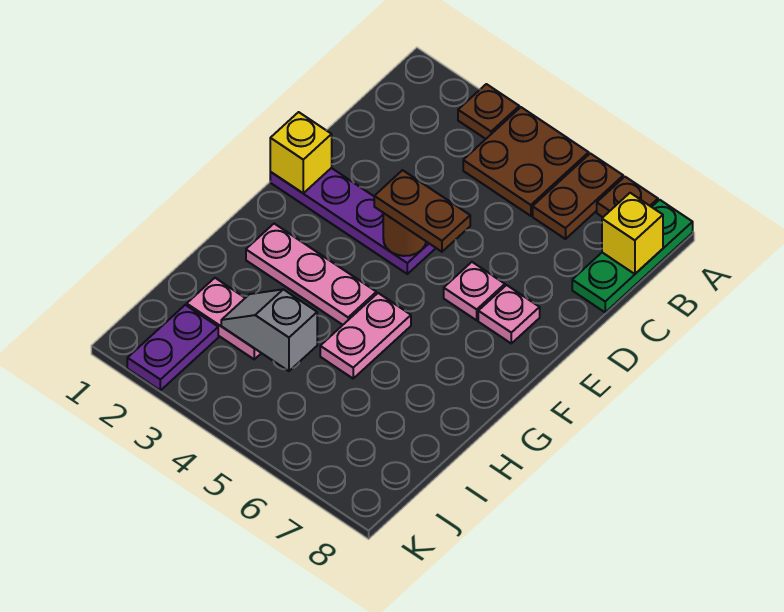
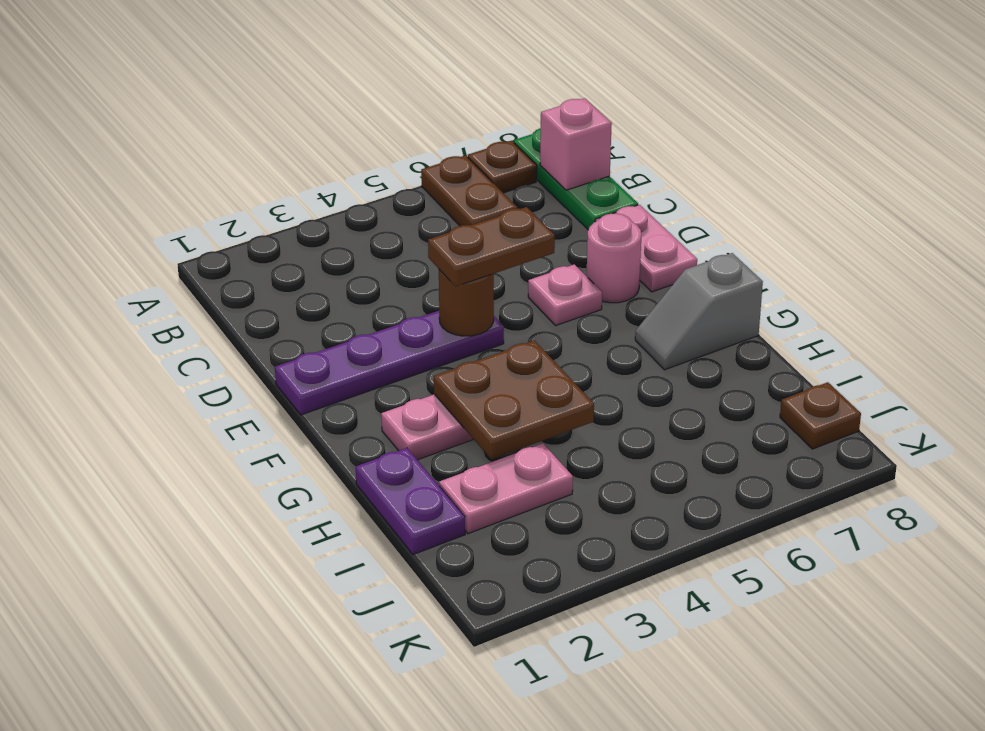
brown plate A3 level 1 -> brown plate J8 level 1
brown plate A4:B5 level 1 -> brown plate G3:H4 level 2
yellow brick B8 level 2 -> pink brick B8 level 2
yellow brick E1 level 2 -> none
pink plate E7 level 1 -> pink round brick E7 level 1
pink plate G5:H5 level 1 -> pink plate D8:E8 level 1
grey slope I3:I4 level 2 top 4 -> grey slope G7:G8 level 1 top 8
purple plate J2:K2 level 1 -> purple plate H1:I1 level 1

